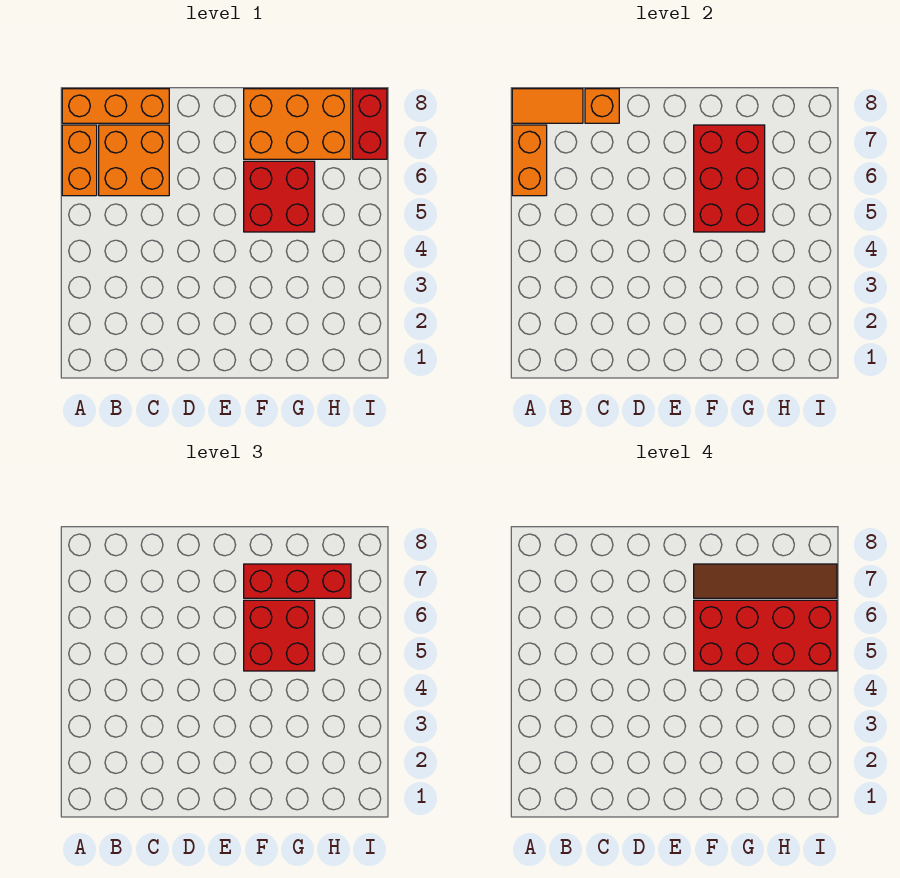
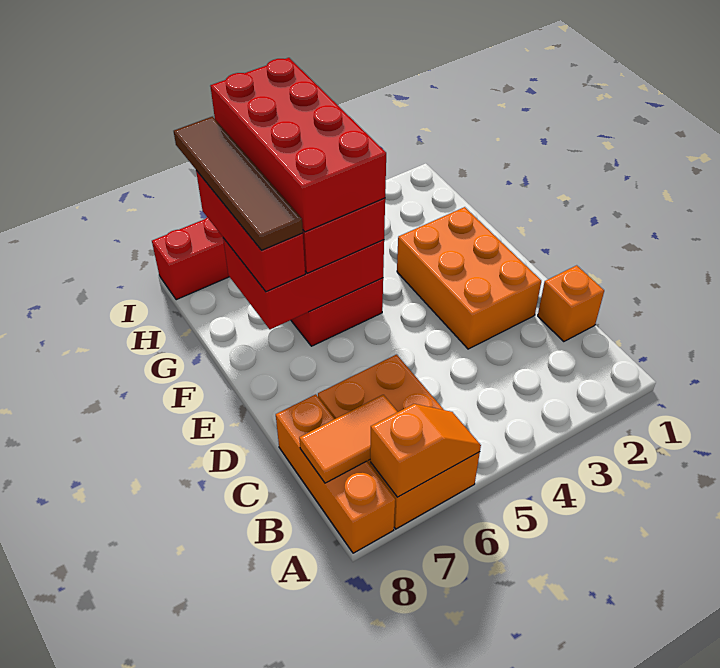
orange brick A6:A7 level 2 -> orange slope A6:A7 level 2 top 7
orange tile A8:B8 level 2 -> orange tile B7:B8 level 2
orange brick C8 level 2 -> orange brick C1 level 1
orange brick F7:H8 level 1 -> orange brick D2:F3 level 1

